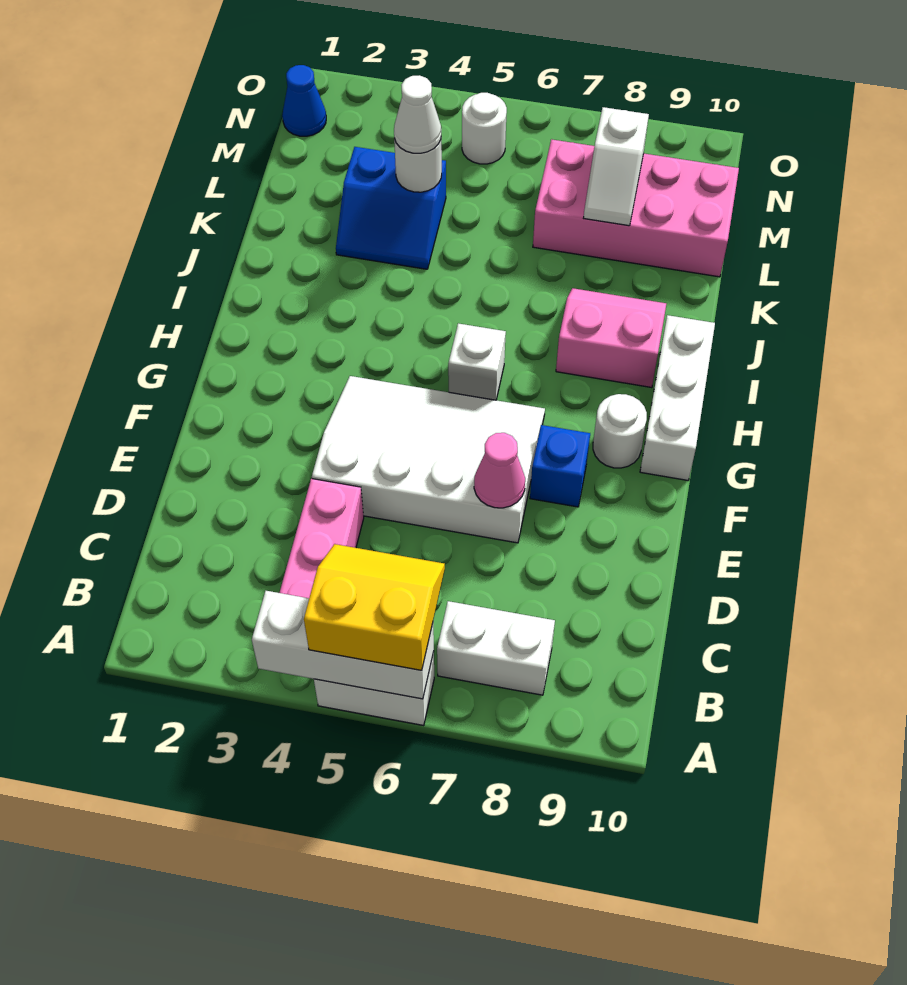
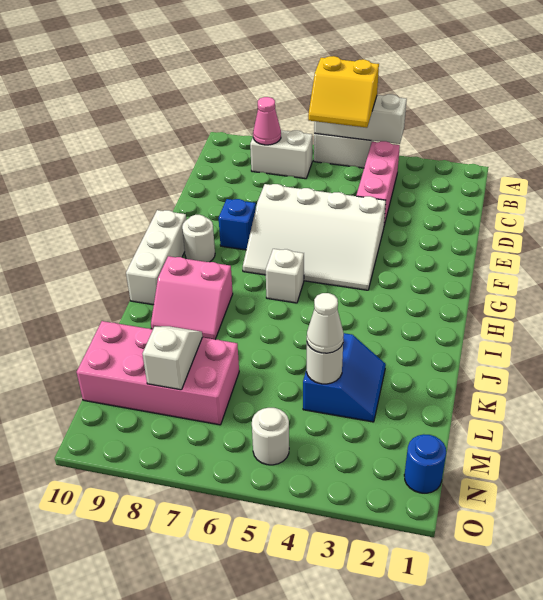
pink cone E7 level 2 -> pink cone B8 level 2
blue slope K3:L4 level 1 top L -> blue slope K3:L4 level 1 top 4
blue cone N1 level 1 -> blue round brick N1 level 1

